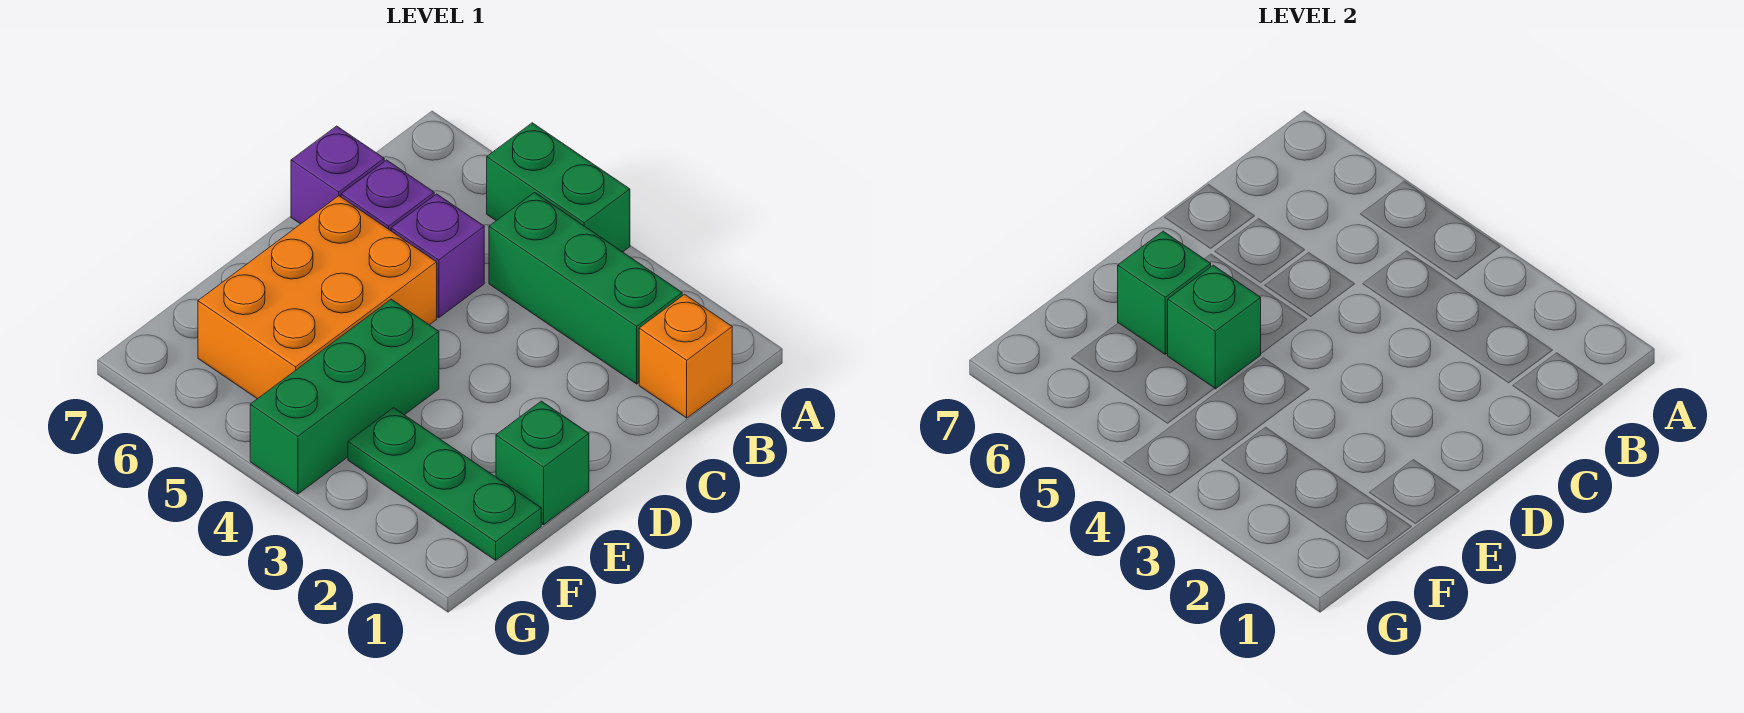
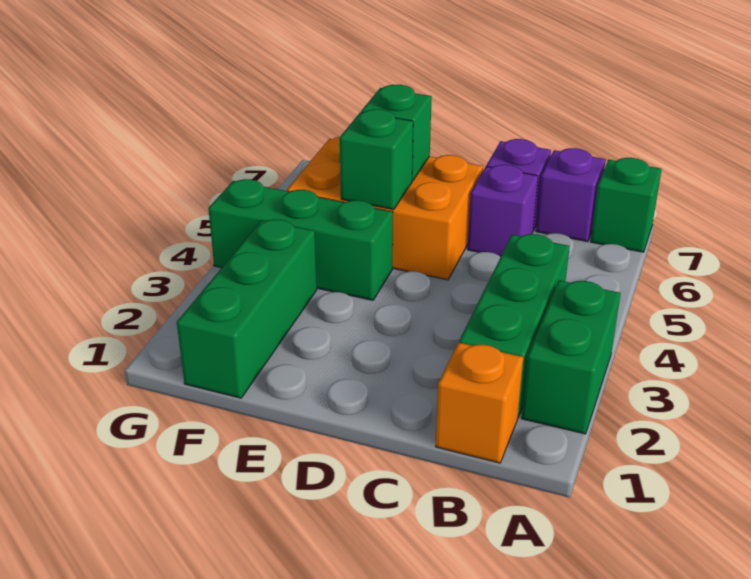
green brick A4:A5 level 1 -> green brick A2:A3 level 1
purple brick C5 level 1 -> purple brick B7 level 1
green brick E1 level 1 -> green brick A7 level 1
green plate F1:F3 level 1 -> green brick F1:F3 level 1

